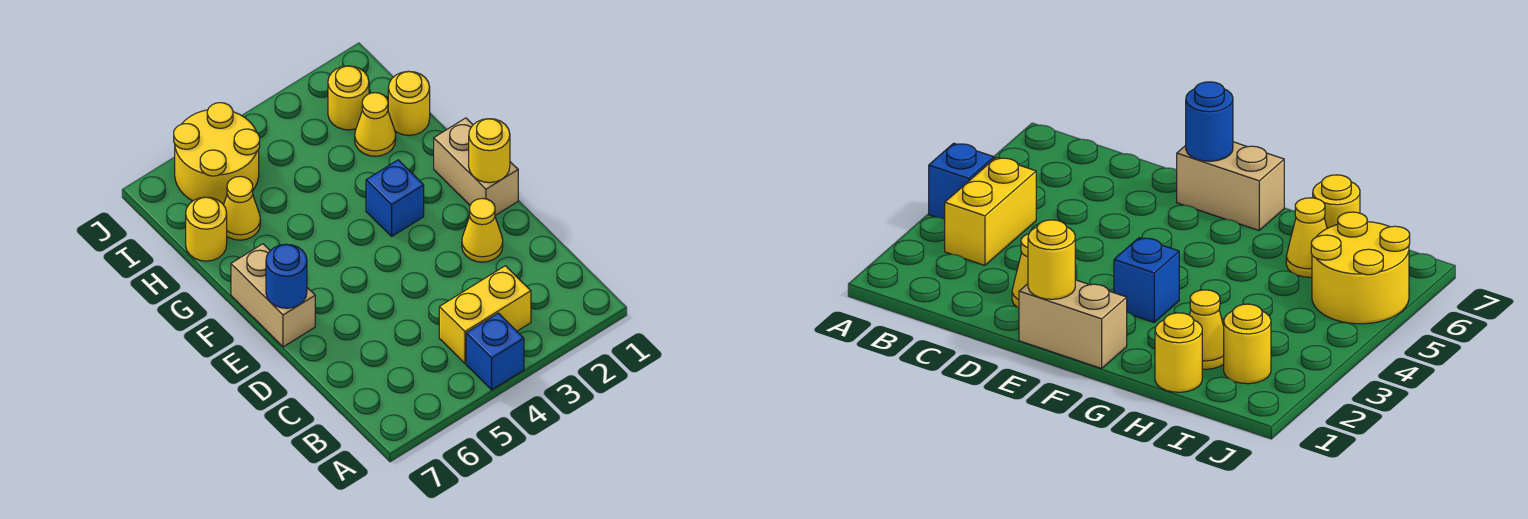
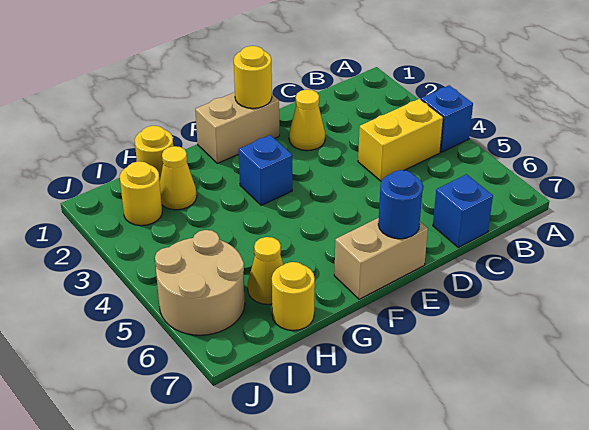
yellow brick B3:B4 level 1 -> yellow brick B4:C4 level 1
none -> blue brick C7 level 1
yellow round brick I5:J6 level 1 -> tan round brick I5:J6 level 1

